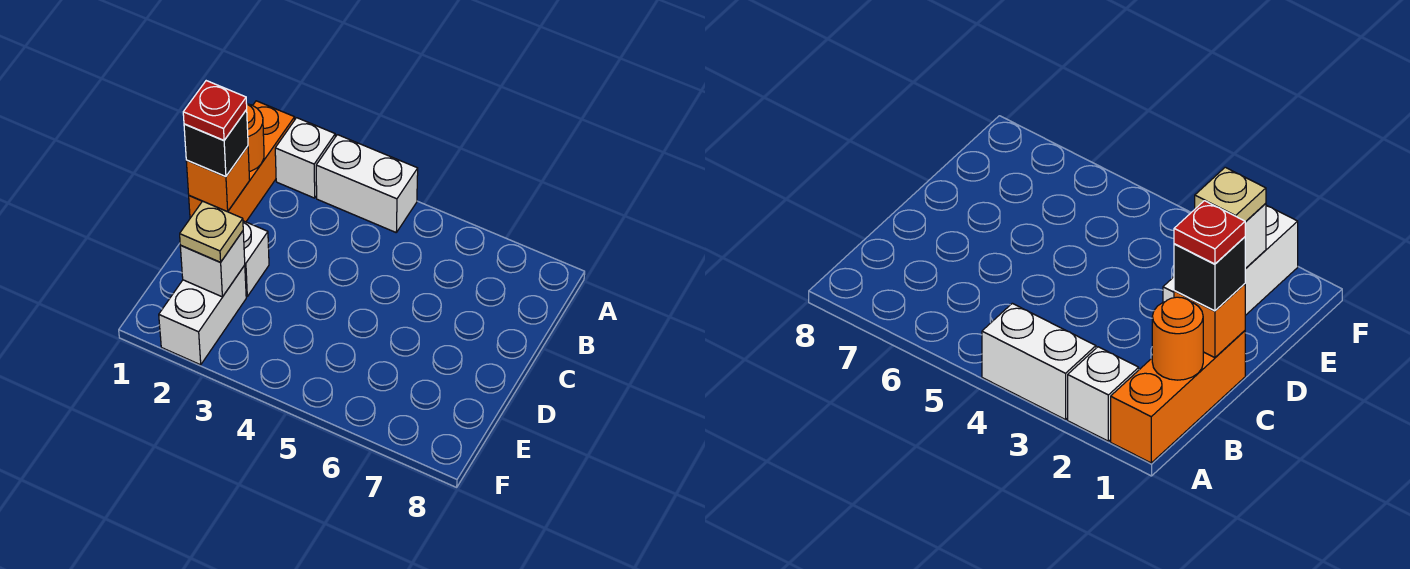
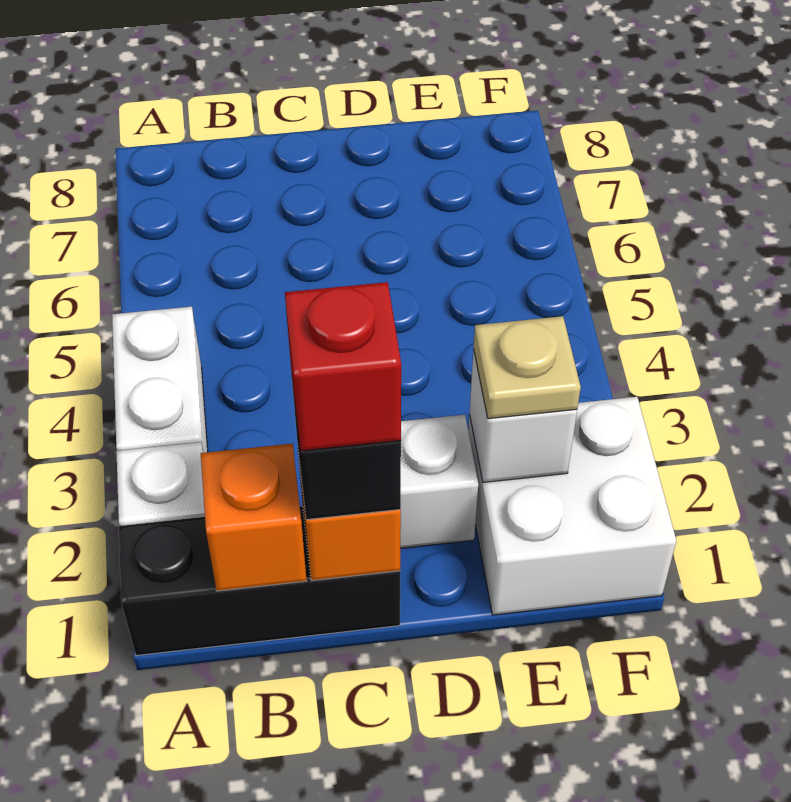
orange brick A1:C1 level 1 -> black brick A1:C1 level 1
orange round brick B1 level 2 -> orange brick B1 level 2
red plate C1 level 4 -> red brick C1 level 4
white brick E2:F2 level 1 -> white brick E1:F2 level 1

